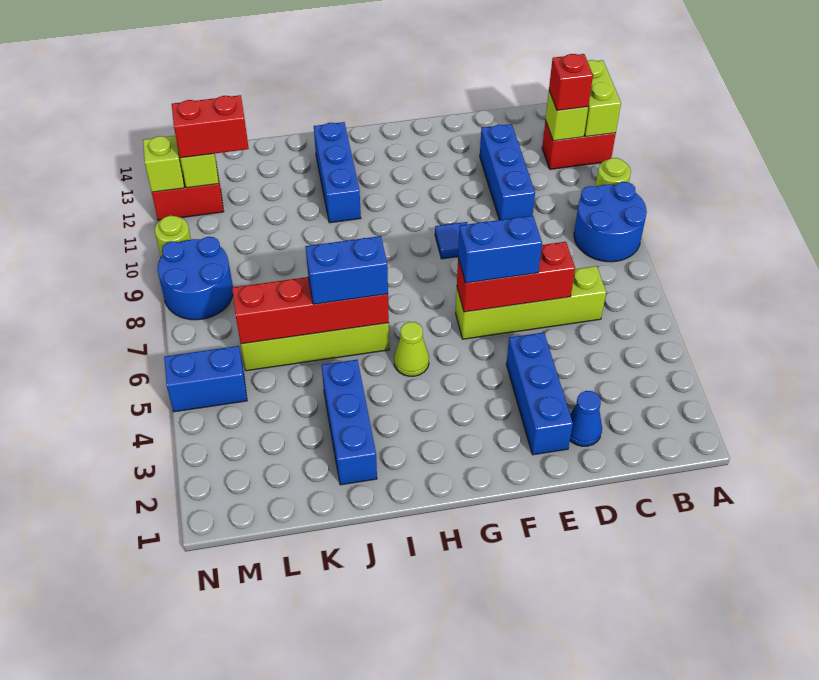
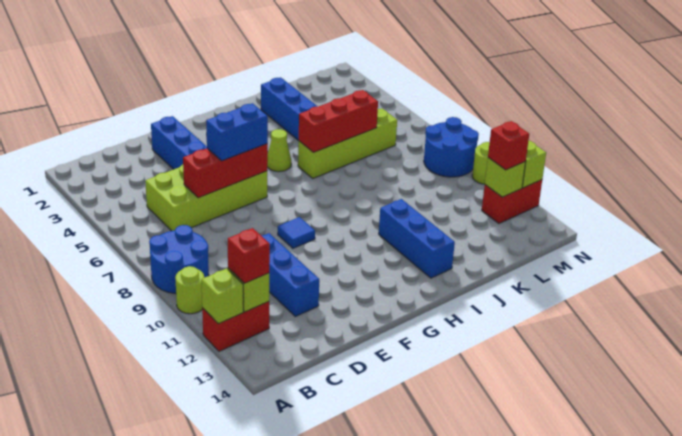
lime brick A12:A13 level 2 -> lime brick A12 level 2
lime brick C6:F6 level 1 -> lime brick C5:F6 level 1
blue cone D2 level 1 -> none
red brick I6:L6 level 2 -> red brick I6:K6 level 2
blue brick I6:J6 level 3 -> none
red brick L12:M12 level 3 -> red brick M12 level 3
blue brick M5:N5 level 1 -> none

